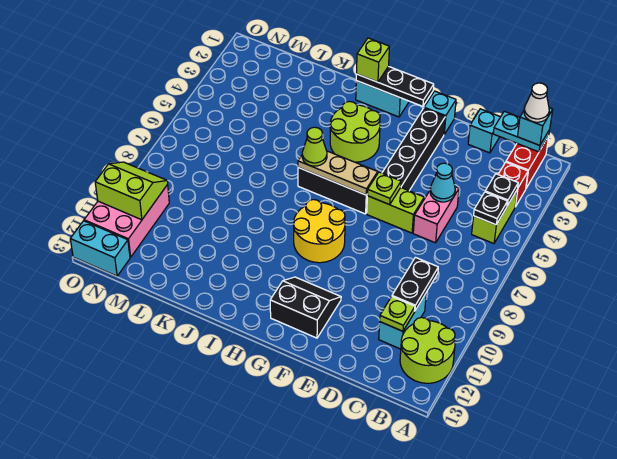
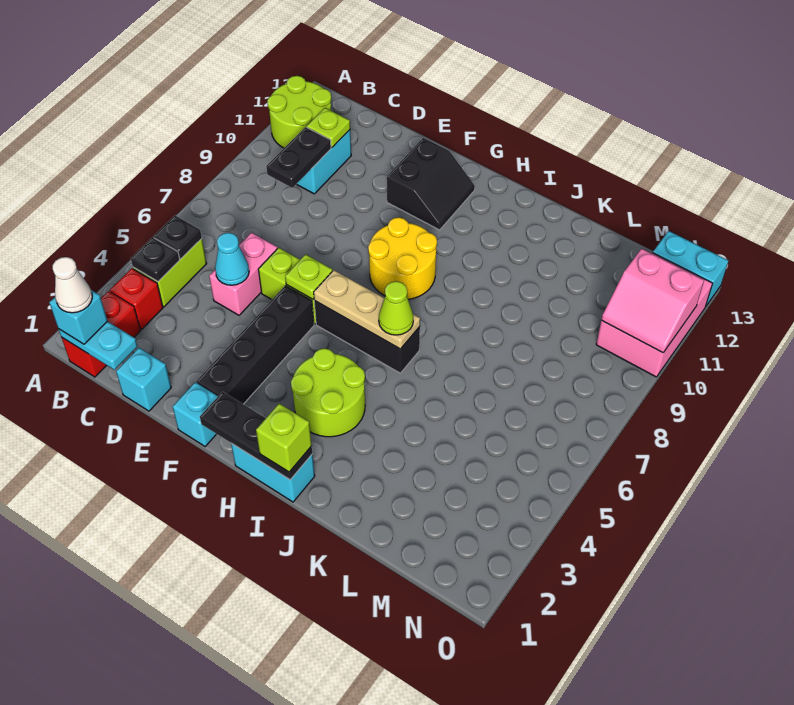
black slope F11:G12 level 1 top 12 -> black slope F11:G12 level 1 top F
lime slope N10:O11 level 2 top 11 -> pink slope N10:O11 level 2 top 11

